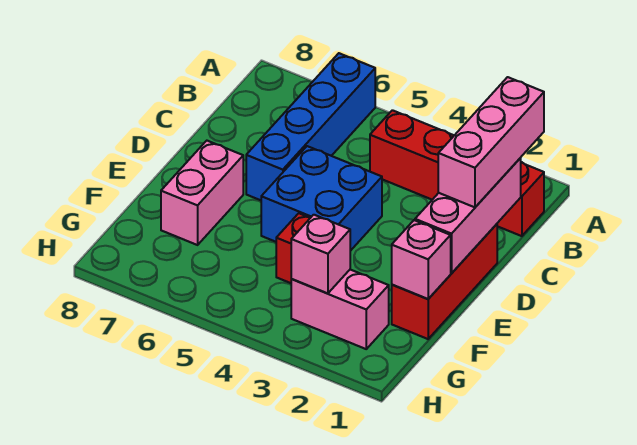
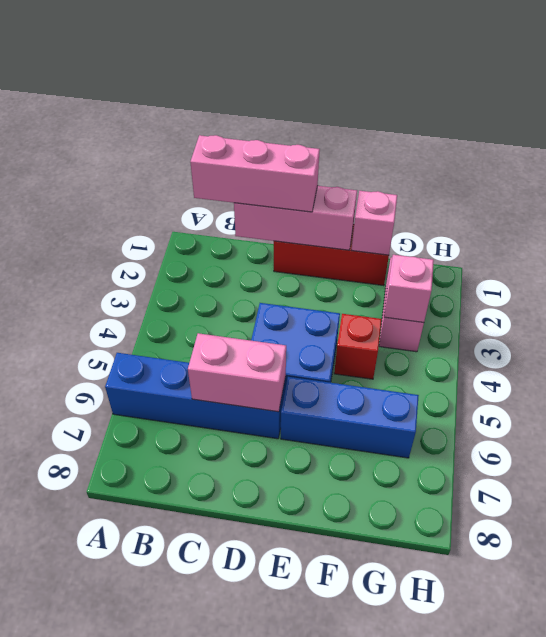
red brick B1:B4 level 1 -> none
none -> blue brick E6:G6 level 1
pink brick E7:F7 level 1 -> pink brick C6:D6 level 2

